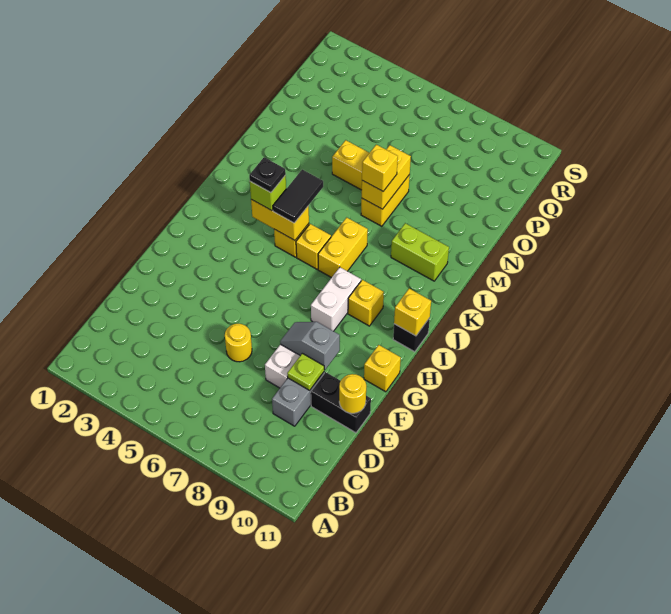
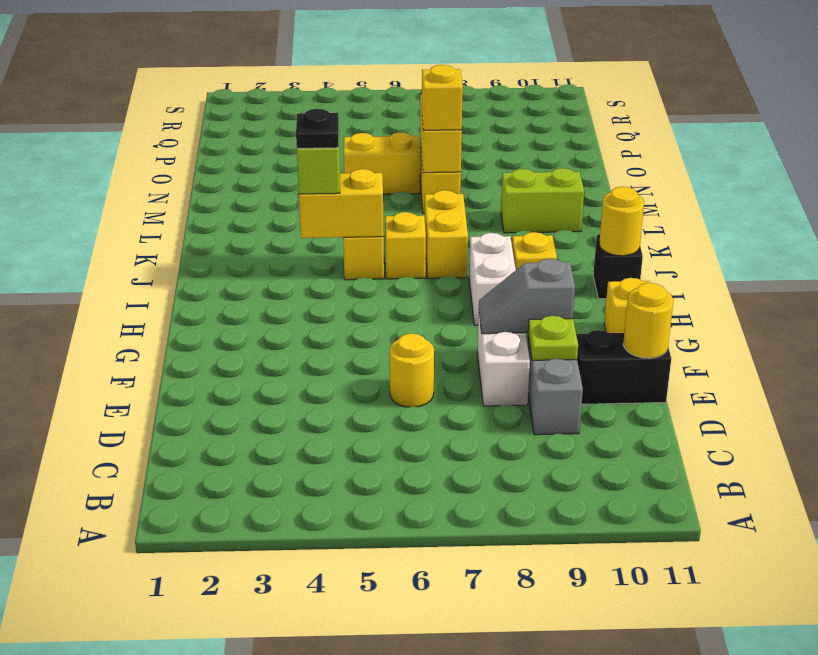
yellow brick I11 level 2 -> yellow round brick I11 level 2
black tile J5:K5 level 3 -> none

